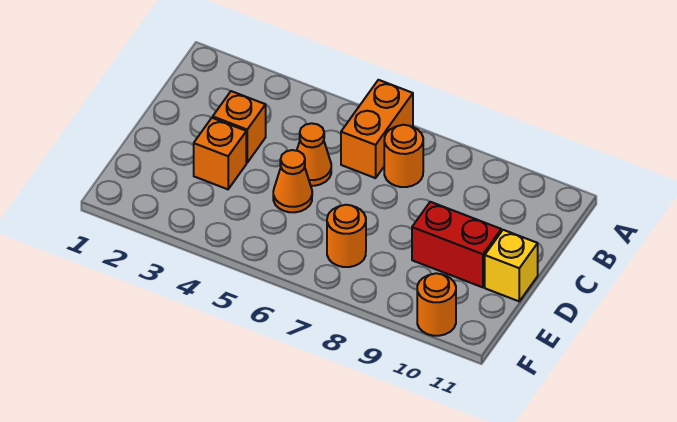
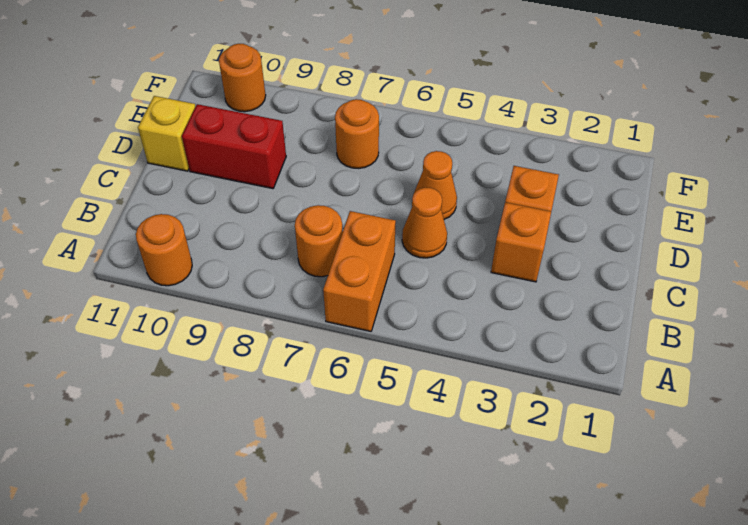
none -> orange round brick A10 level 1

